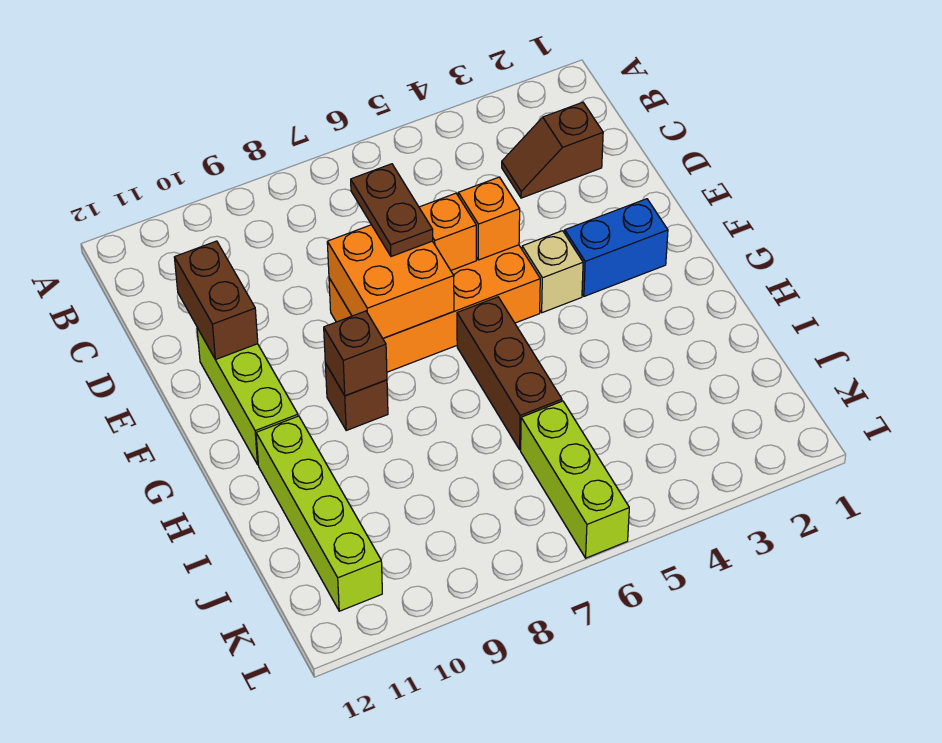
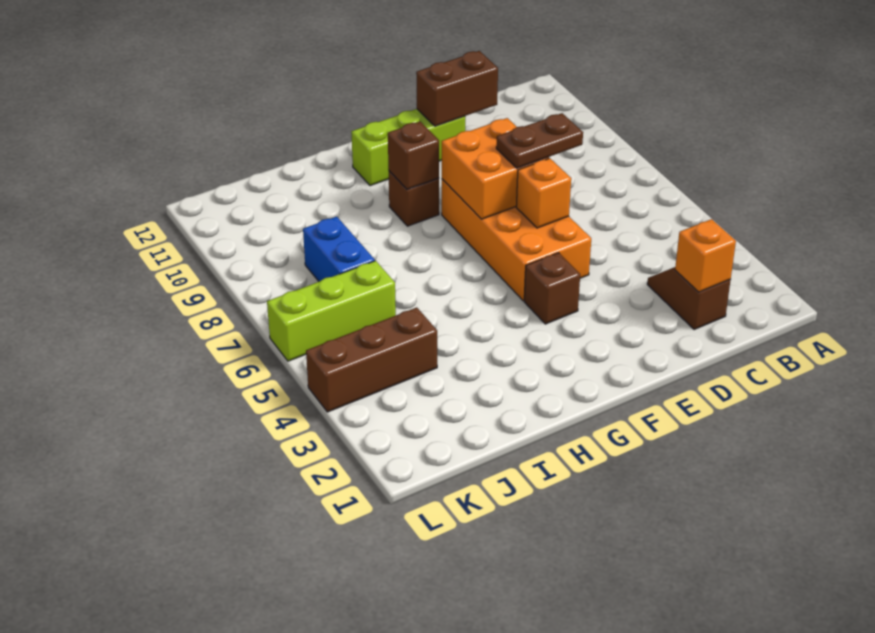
orange brick E5 level 2 -> orange brick C2 level 2
blue brick F2:F3 level 1 -> blue brick J7:J8 level 1
tan brick F4 level 1 -> brown brick F4 level 1
brown brick G6:I6 level 1 -> brown brick J4:L4 level 1
lime brick H11:K11 level 1 -> none

